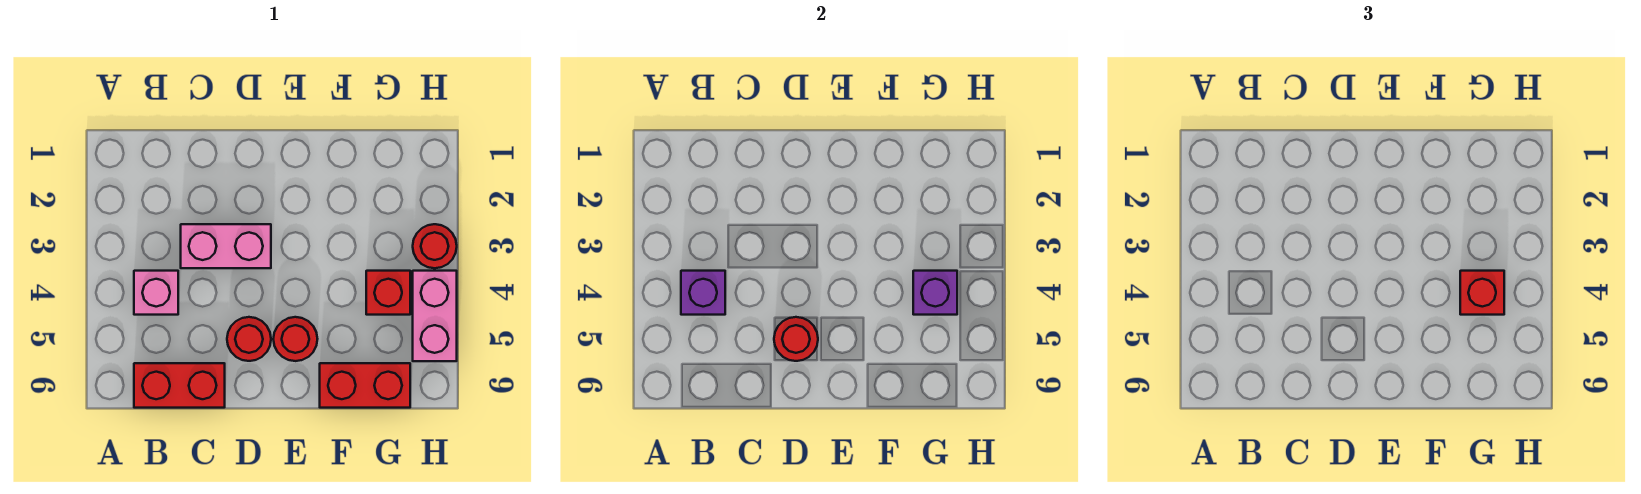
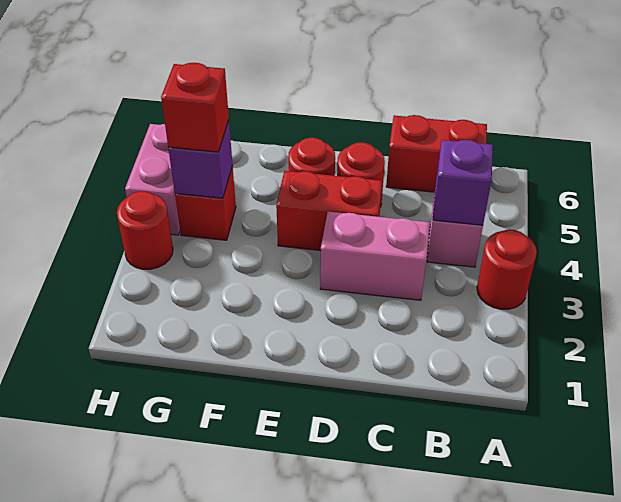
red round brick D5 level 2 -> red round brick A3 level 1
red brick F6:G6 level 1 -> red brick D4:E4 level 1

